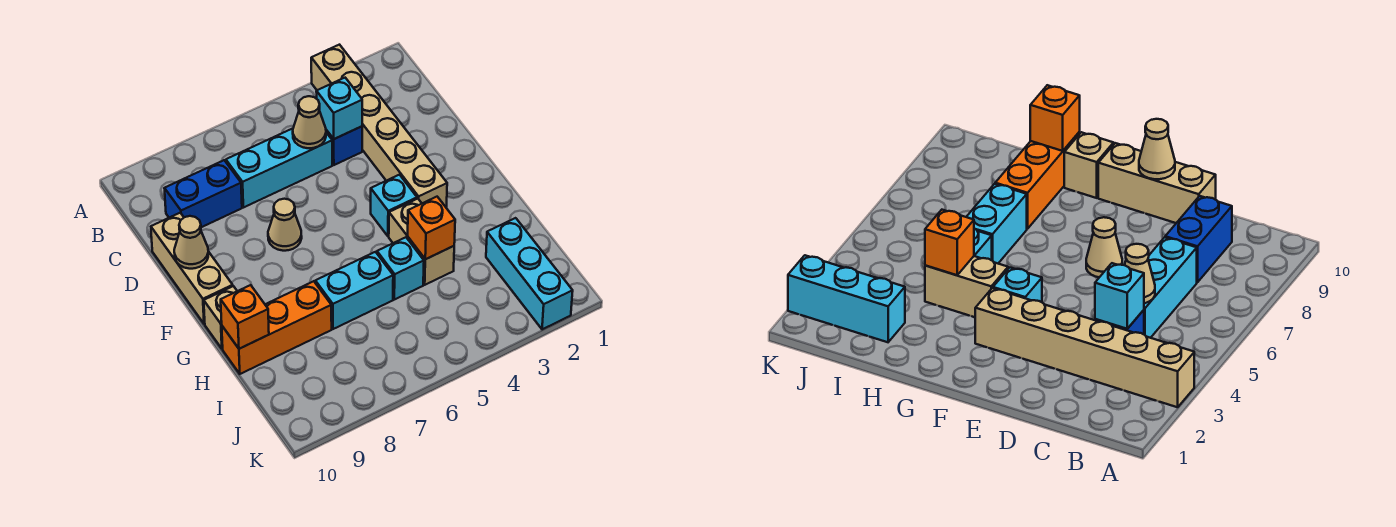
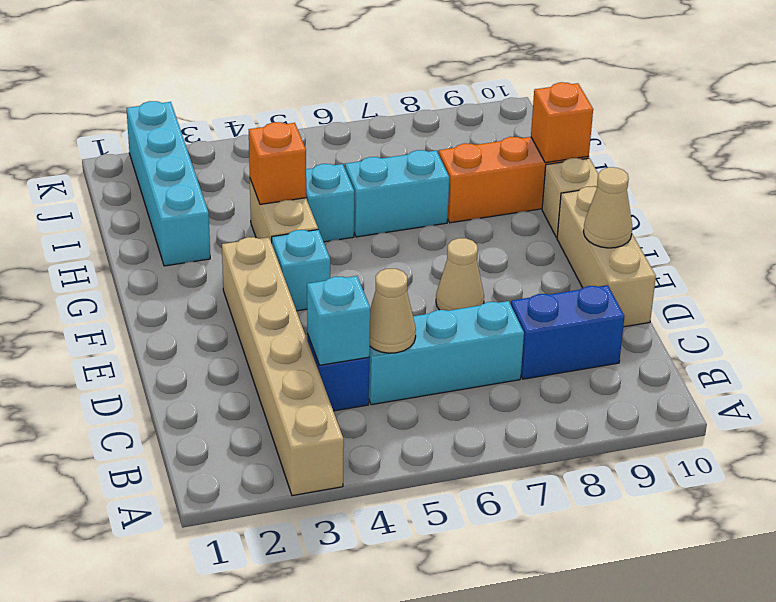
cyan brick I2:K2 level 1 -> cyan brick H2:K2 level 1

